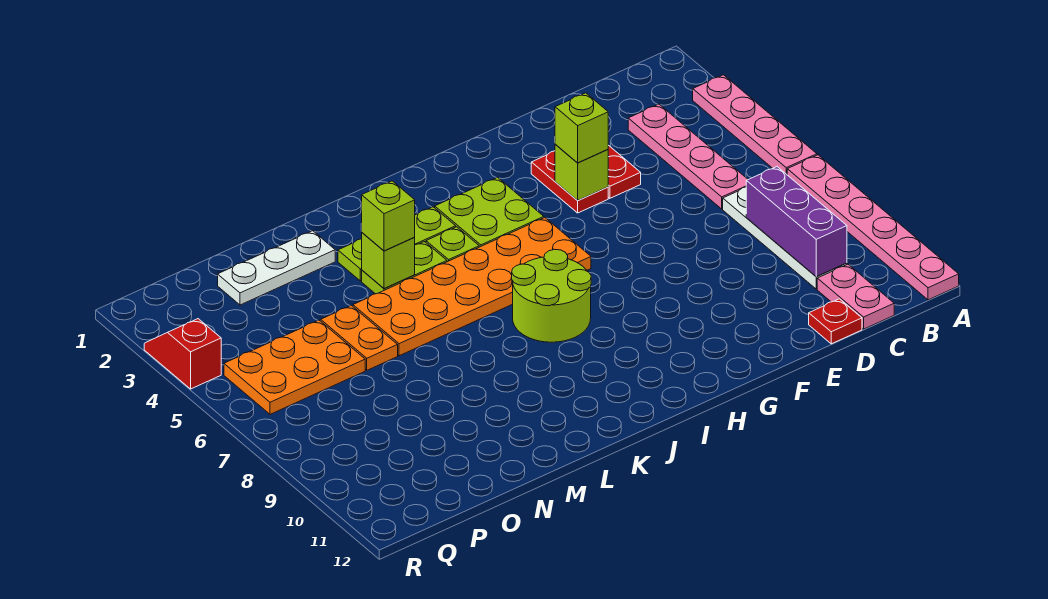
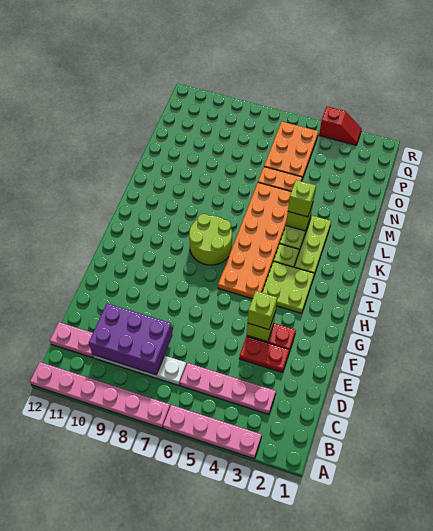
purple brick C8:C10 level 2 -> purple brick C8:D10 level 2
red plate D12 level 1 -> none
white plate M2:O2 level 1 -> none

